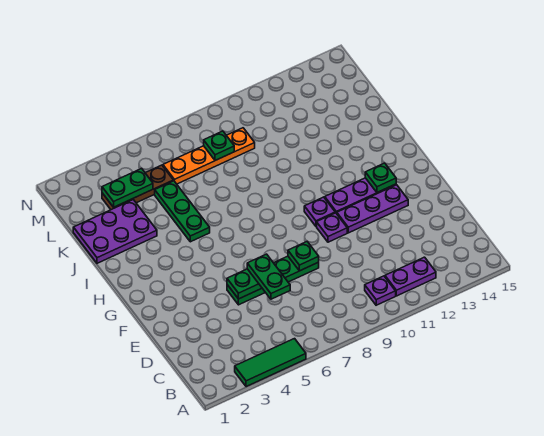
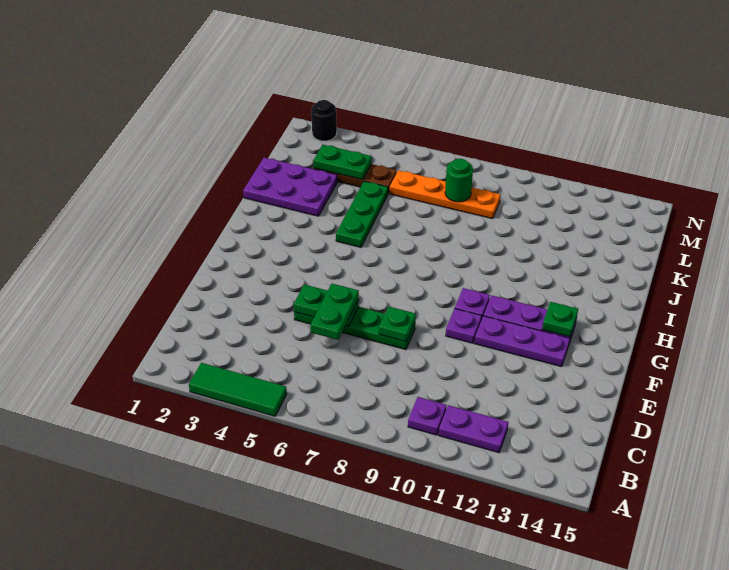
green plate L8 level 2 -> green round brick L8 level 2
none -> black round brick N2 level 1

